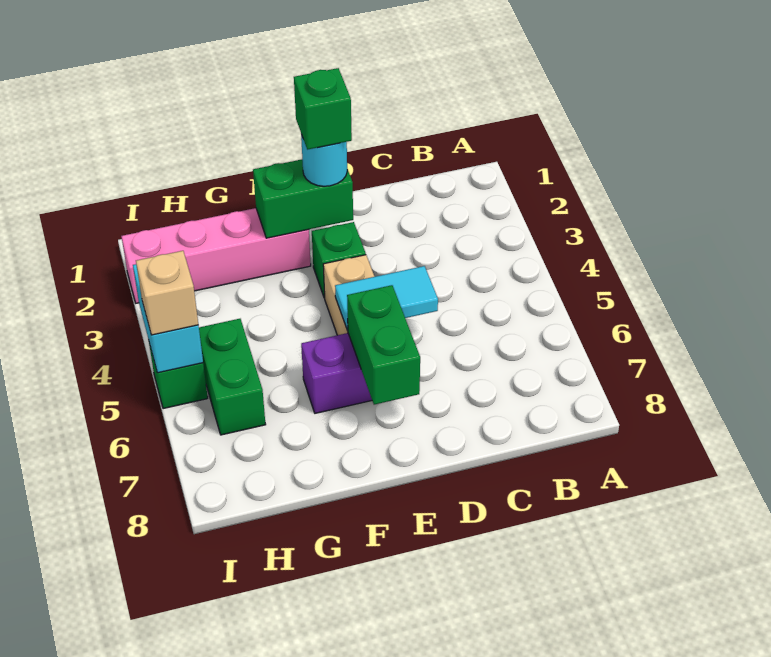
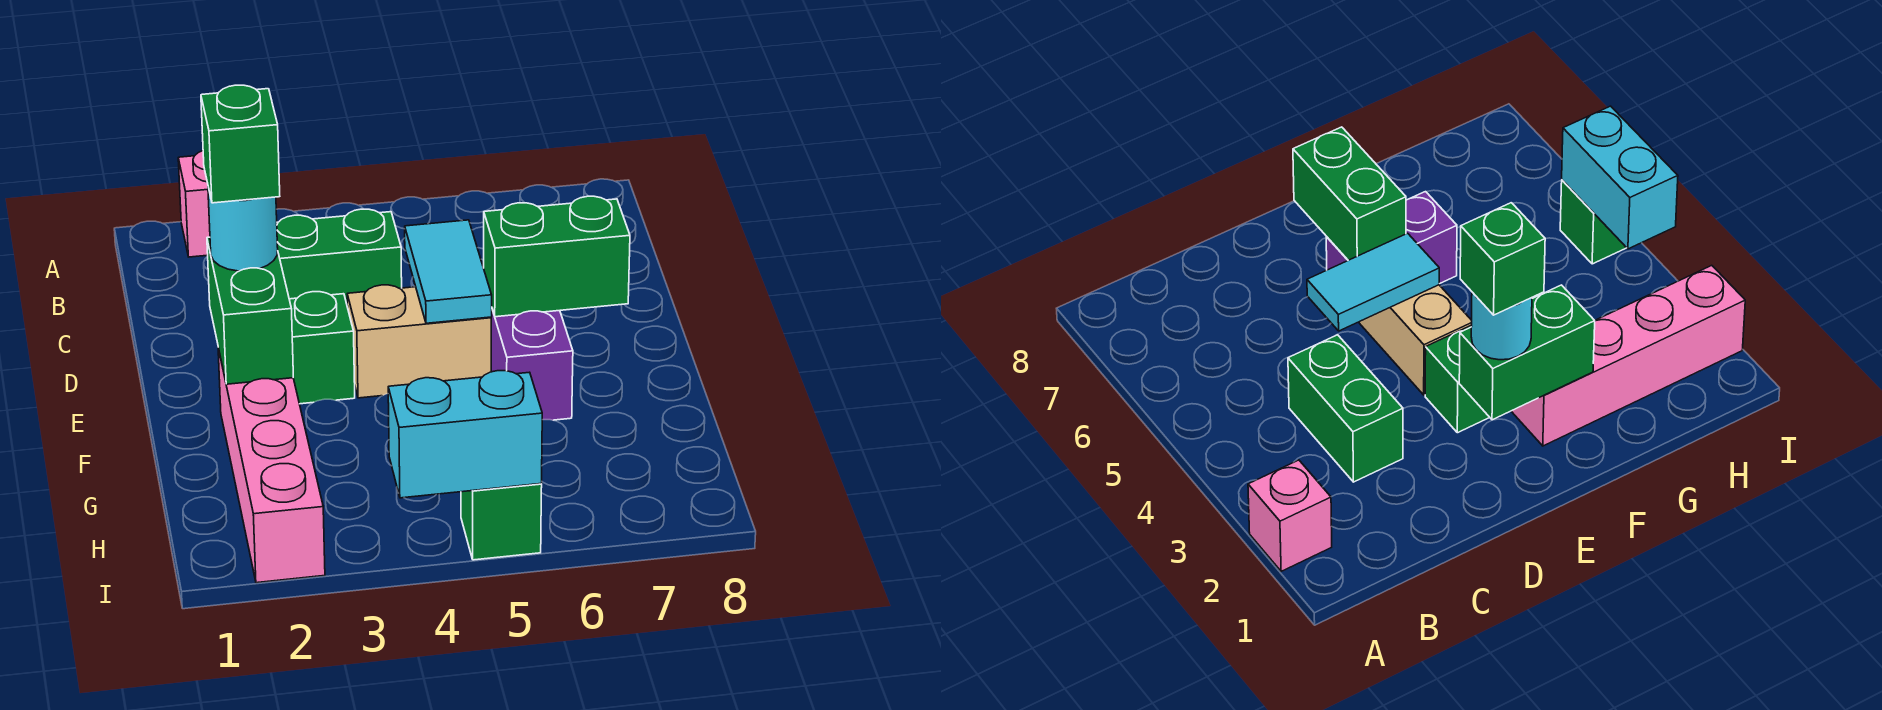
none -> pink brick A2 level 1
green brick H5:H6 level 1 -> green brick C3:C4 level 1
tan brick I5 level 3 -> none

